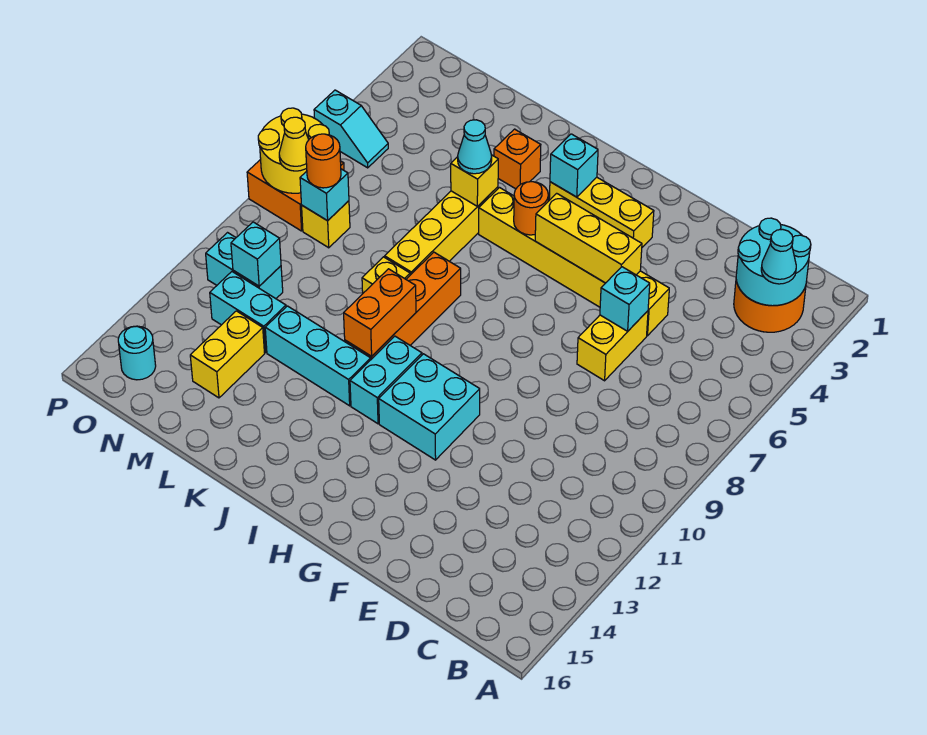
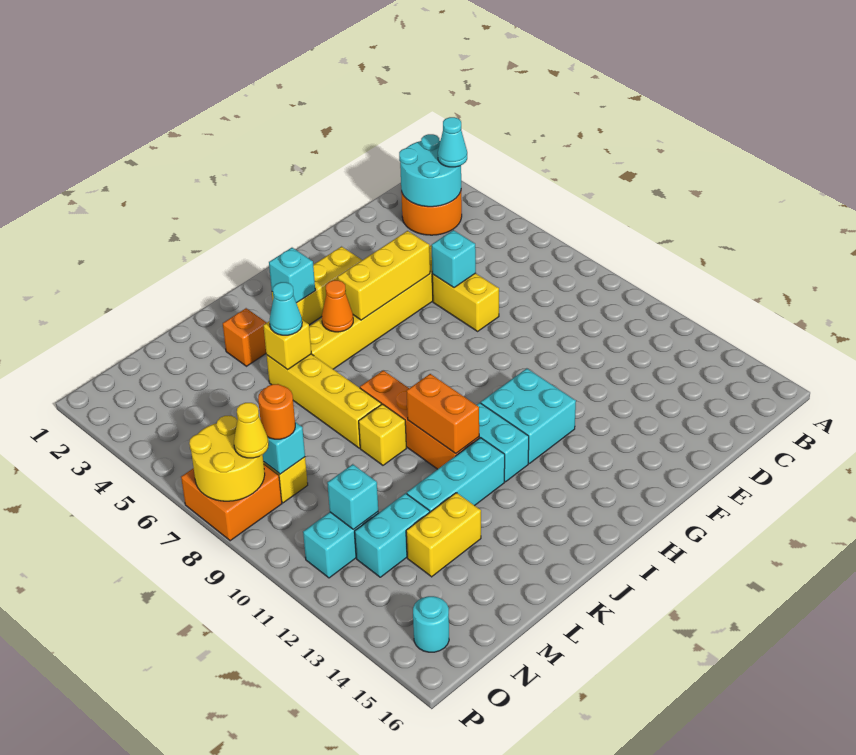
orange round brick I5 level 2 -> orange cone I5 level 2
yellow brick M13:M14 level 1 -> yellow brick L13:M13 level 1
cyan slope O5:P5 level 1 top P -> none

